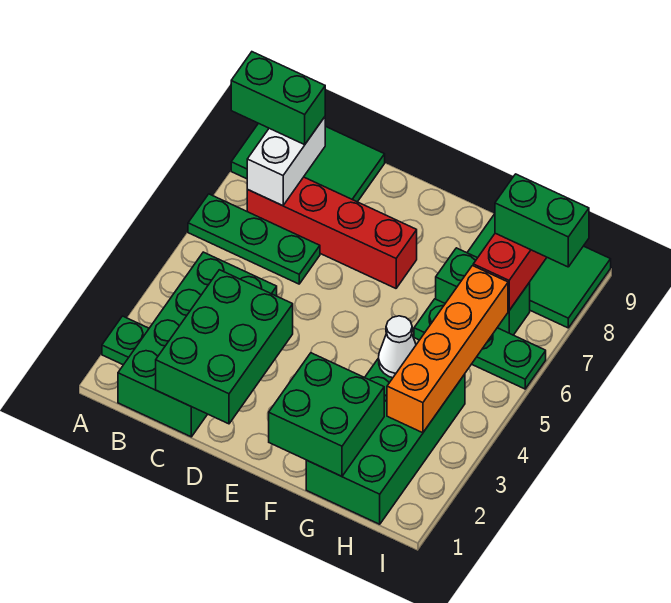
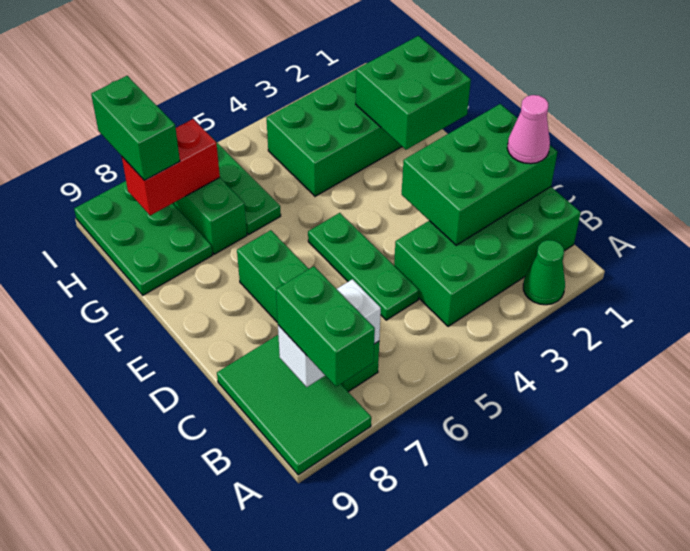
green plate A2 level 1 -> green cone A2 level 1
green plate A6:C6 level 1 -> green plate C5:E5 level 1
red brick B7:E7 level 1 -> green brick B7:E7 level 1
none -> pink cone C1 level 3
white cone G4 level 2 -> none
green tile G8:I9 level 1 -> green plate G8:I9 level 1
orange brick H3:H6 level 2 -> none

